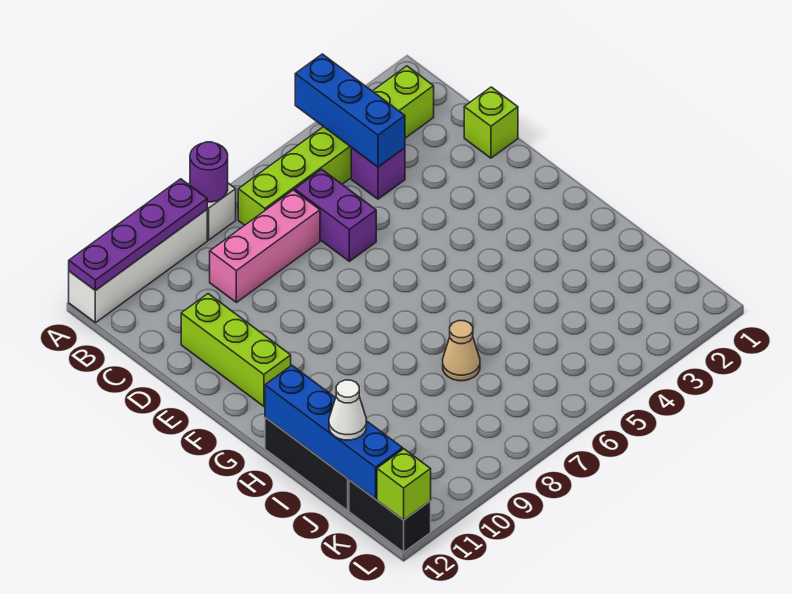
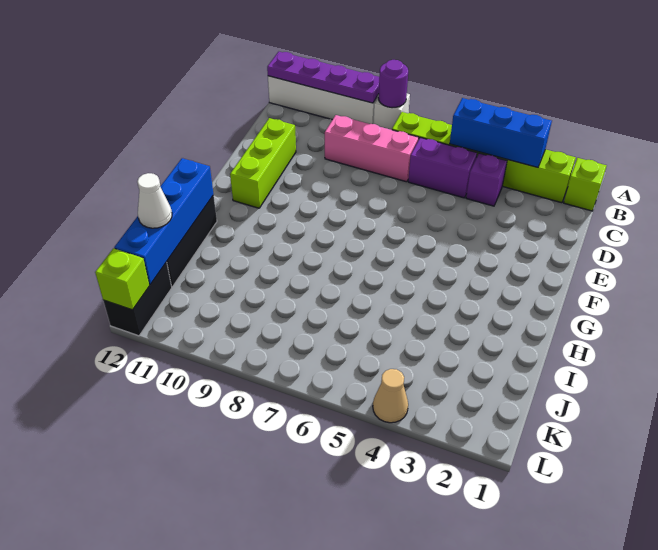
blue brick A4:C4 level 2 -> blue brick B3:B5 level 2
purple brick C6:D6 level 1 -> purple brick C5:C6 level 1
lime brick D1 level 1 -> lime brick B1 level 1
tan cone I7 level 1 -> tan cone L4 level 1

